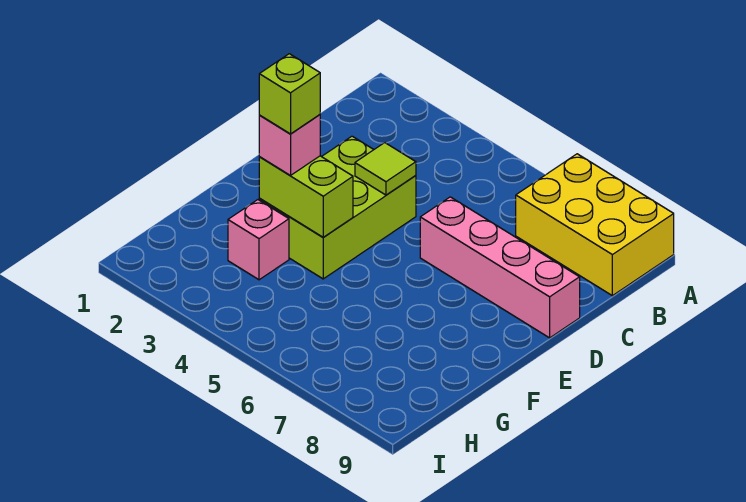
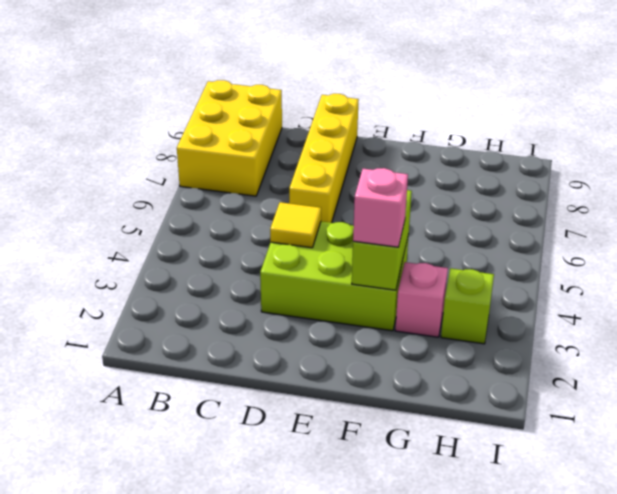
lime tile D4 level 2 -> yellow tile D4 level 2
pink brick D6:D9 level 1 -> yellow brick D6:D9 level 1
lime brick F3 level 4 -> lime brick H3 level 1

